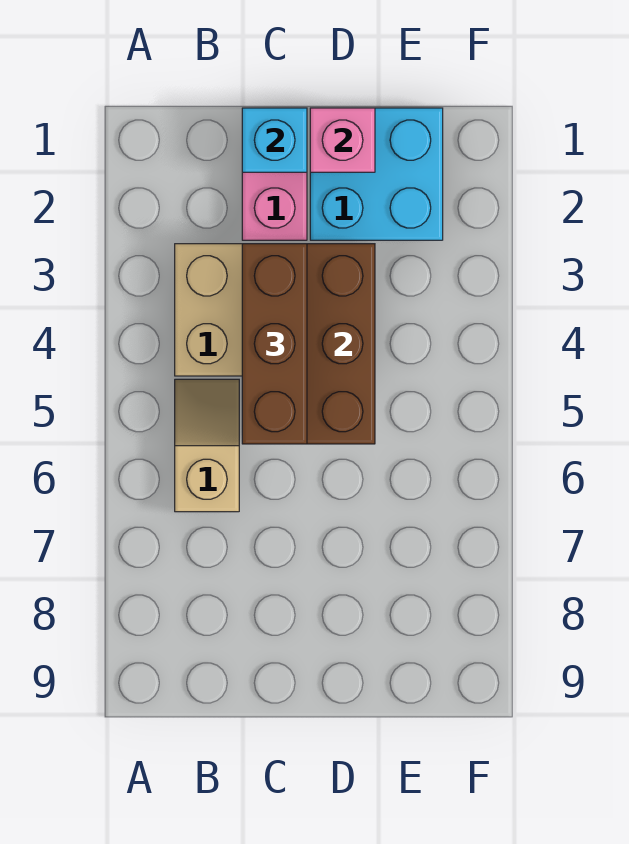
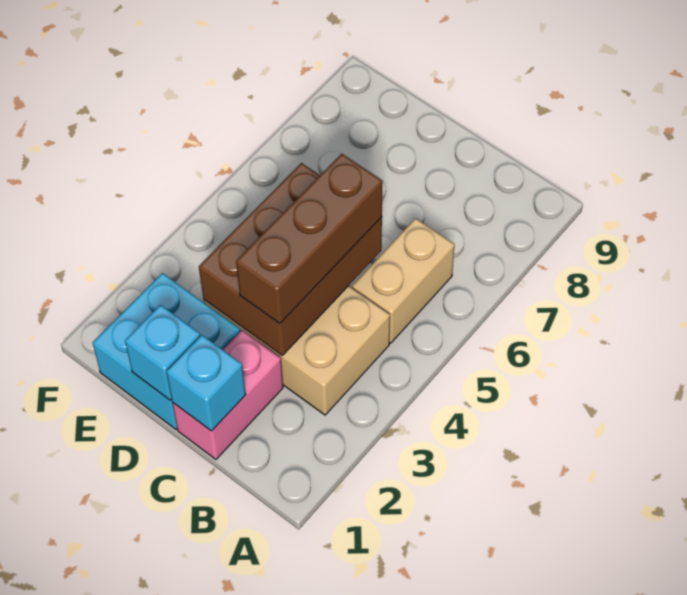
tan slope B5:B6 level 1 top 6 -> tan brick B5:B6 level 1
pink brick D1 level 2 -> cyan brick D1 level 2

